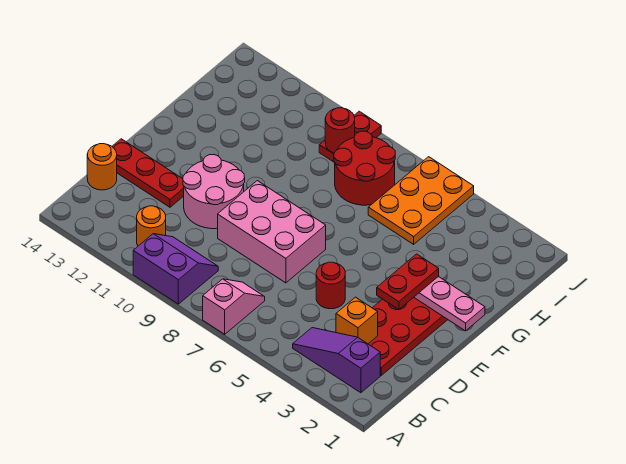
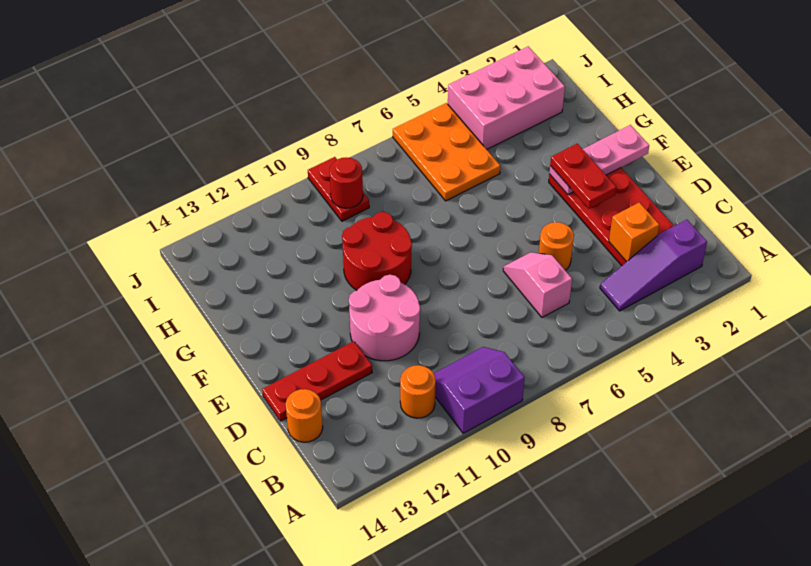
pink slope A7:B7 level 1 top A -> pink slope C6:D6 level 1 top C
red round brick D5 level 1 -> orange round brick D5 level 1
pink brick D7:E9 level 1 -> pink brick I2:J4 level 1
red round brick H7:I8 level 1 -> red round brick F9:G10 level 1

